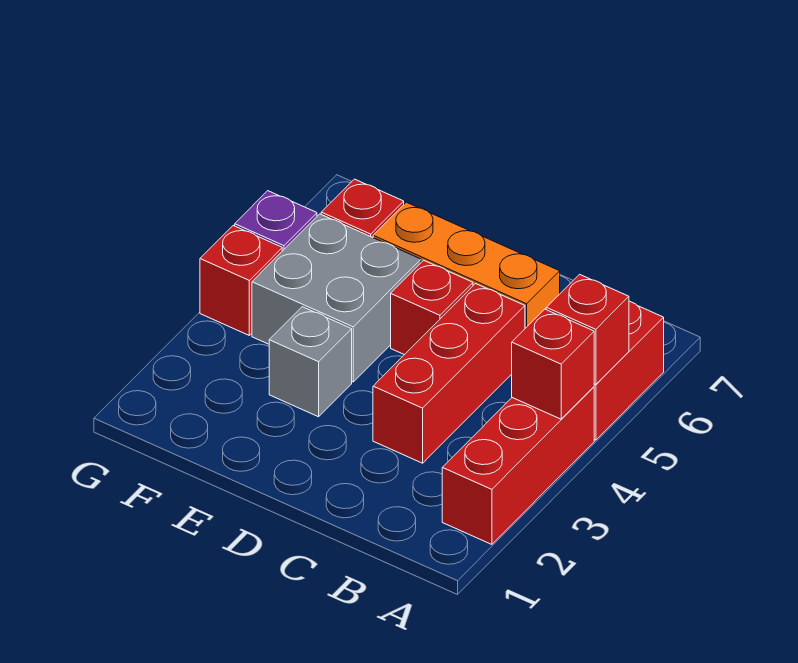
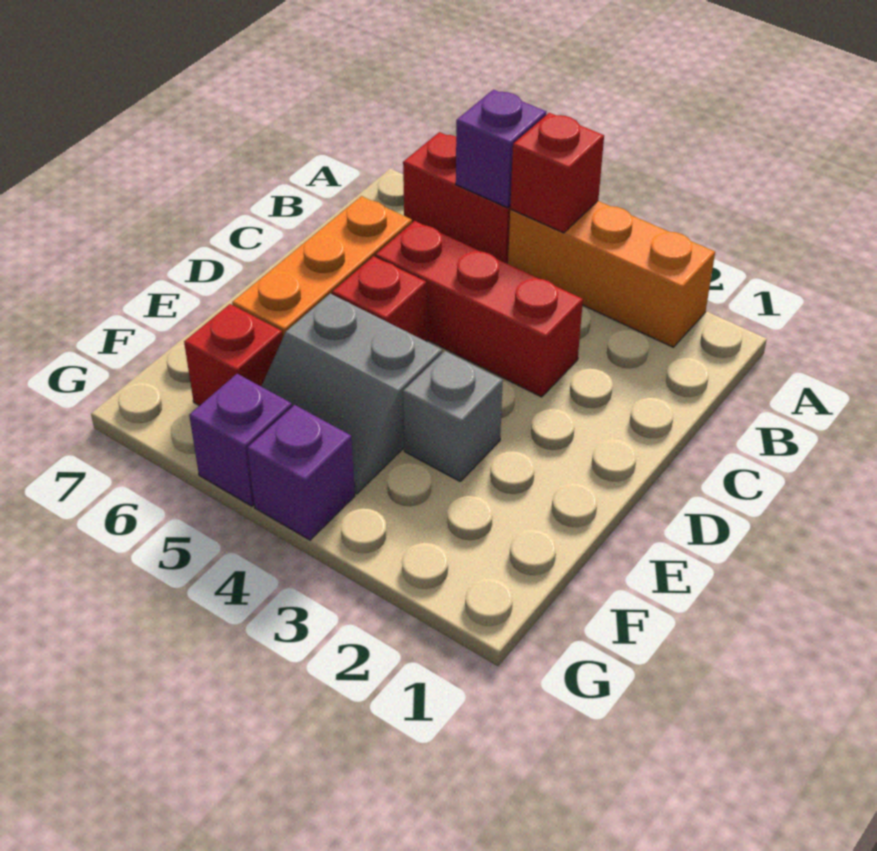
red brick A2:A4 level 1 -> orange brick A2:A4 level 1
red brick A5 level 2 -> purple brick A5 level 2
grey brick E4:F5 level 1 -> grey slope E4:F5 level 1 top E
red brick G4 level 1 -> purple brick G4 level 1

